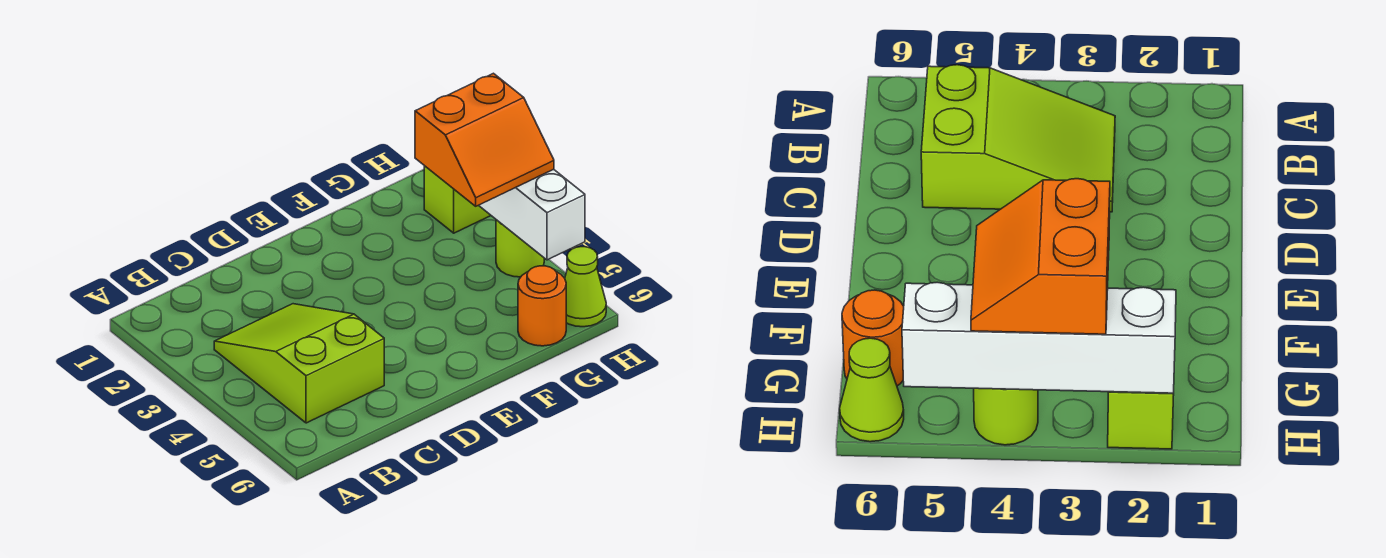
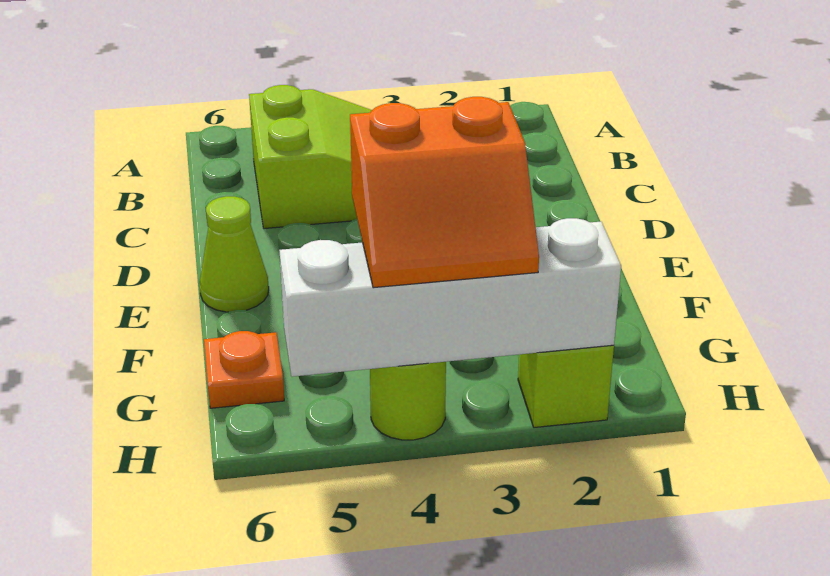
orange slope G3:H4 level 3 top 3 -> orange slope G3:H4 level 3 top G
orange round brick G6 level 1 -> orange plate G6 level 1
lime cone H6 level 1 -> lime cone E6 level 1

